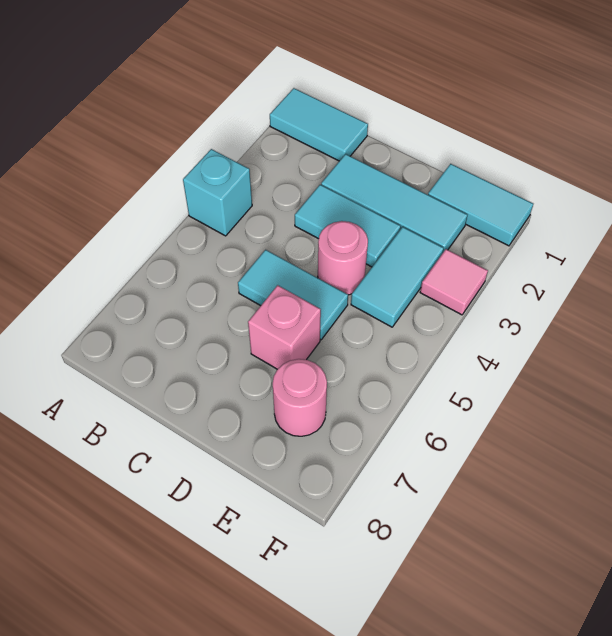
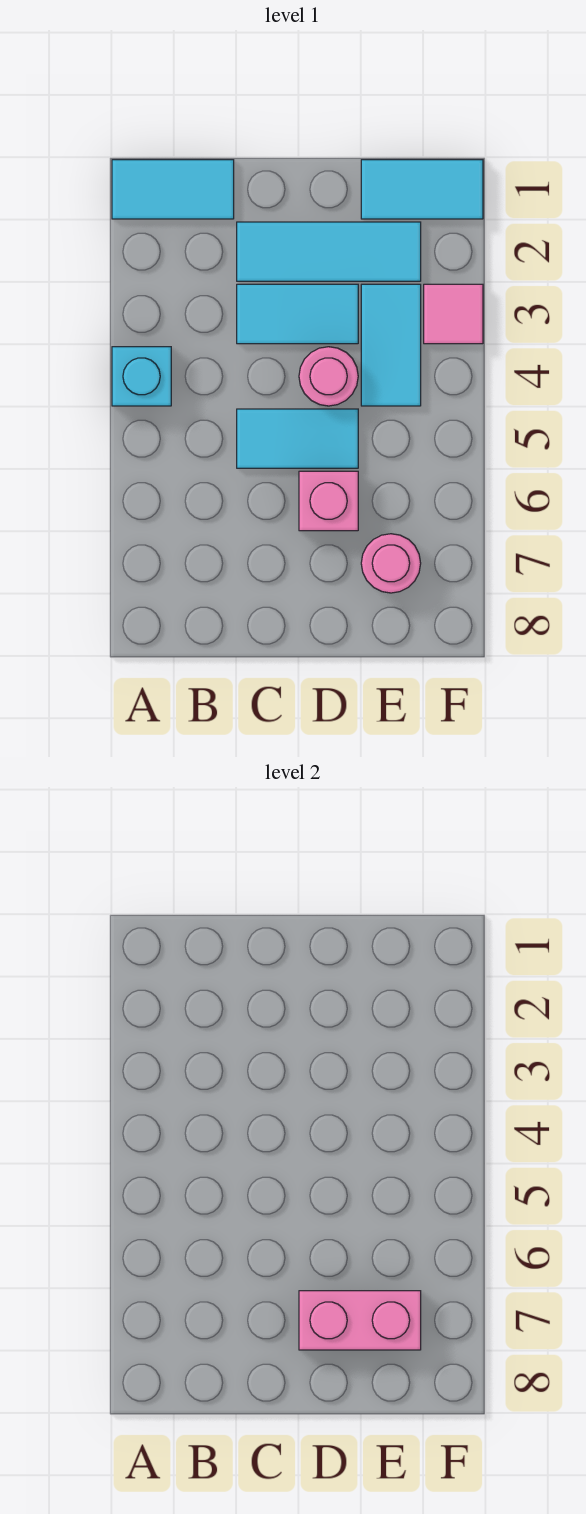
none -> pink brick D7:E7 level 2

